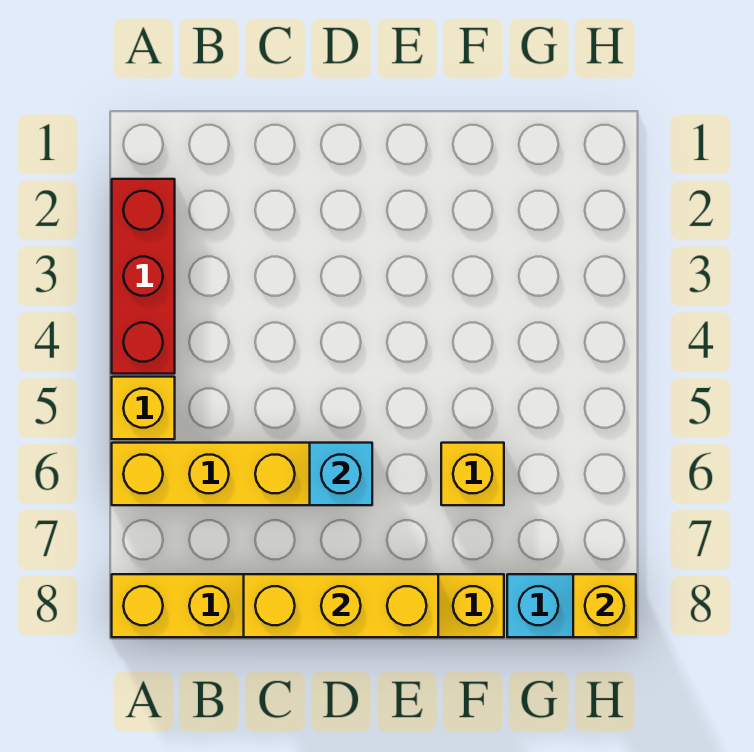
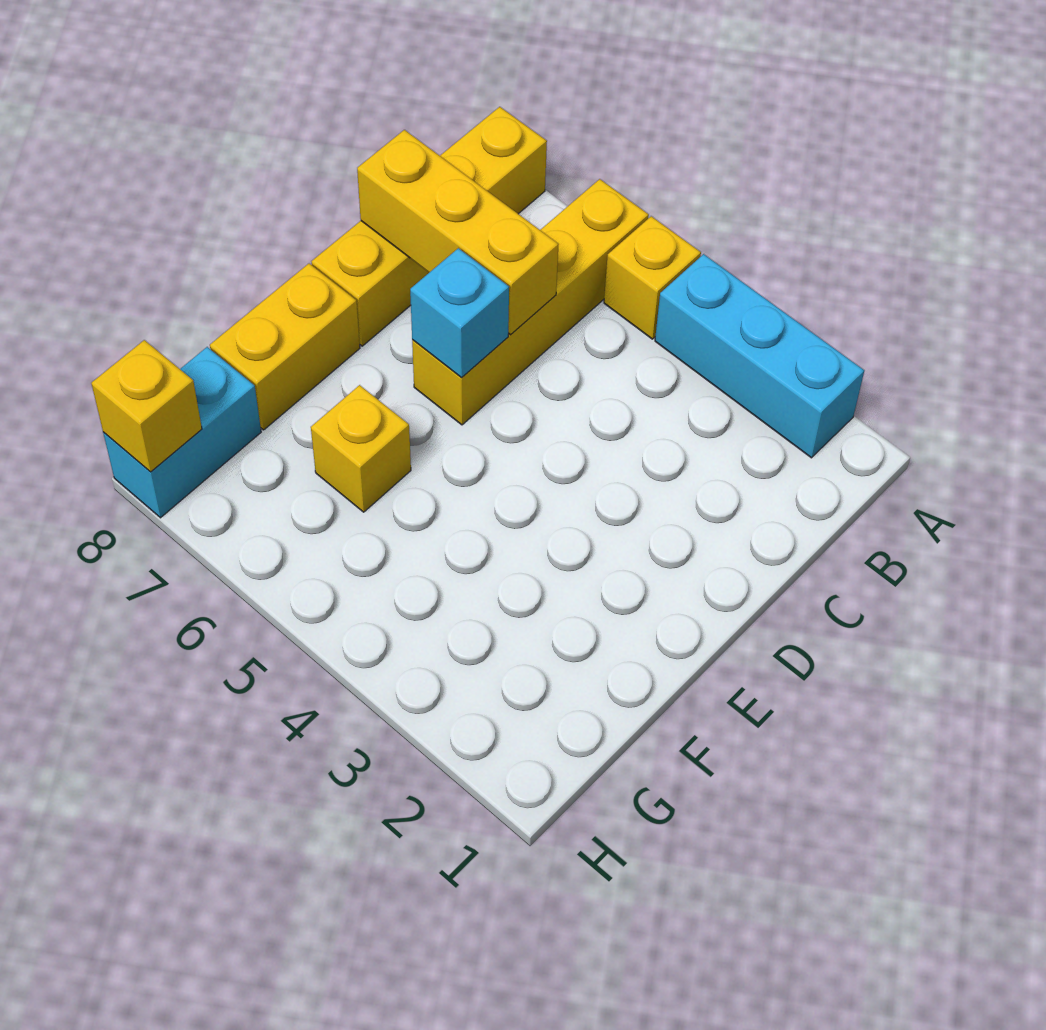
red brick A2:A4 level 1 -> cyan brick A2:A4 level 1
yellow brick C8:E8 level 2 -> yellow brick C6:C8 level 2

